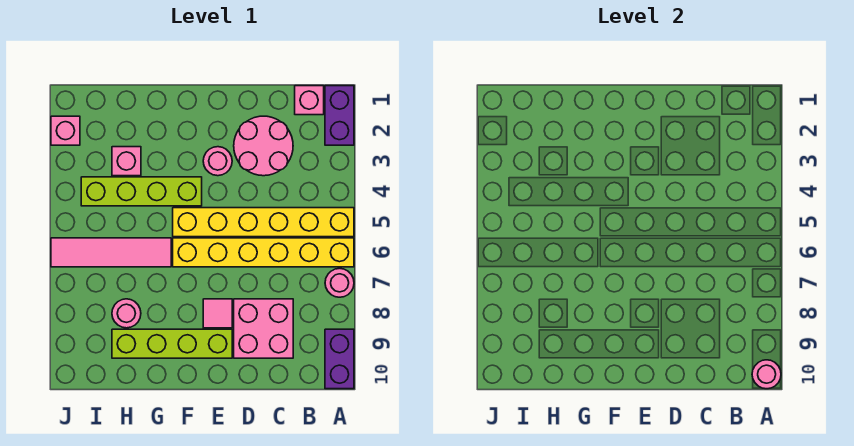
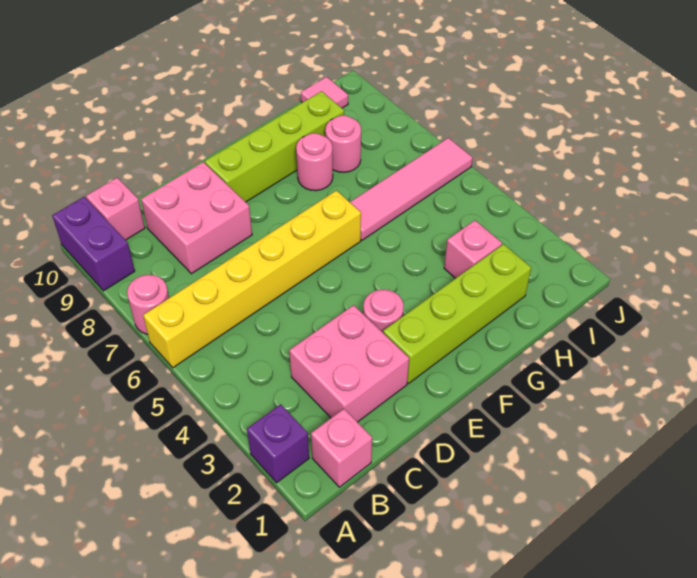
purple brick A1:A2 level 1 -> purple brick A2 level 1
yellow brick A5:F5 level 1 -> none
pink round brick A10 level 2 -> pink round brick G8 level 1
pink round brick C2:D3 level 1 -> pink brick C2:D3 level 1
pink tile E8 level 1 -> pink tile I10 level 1
lime brick F4:I4 level 1 -> lime brick E2:H2 level 1
pink brick J2 level 1 -> pink brick B10 level 1

